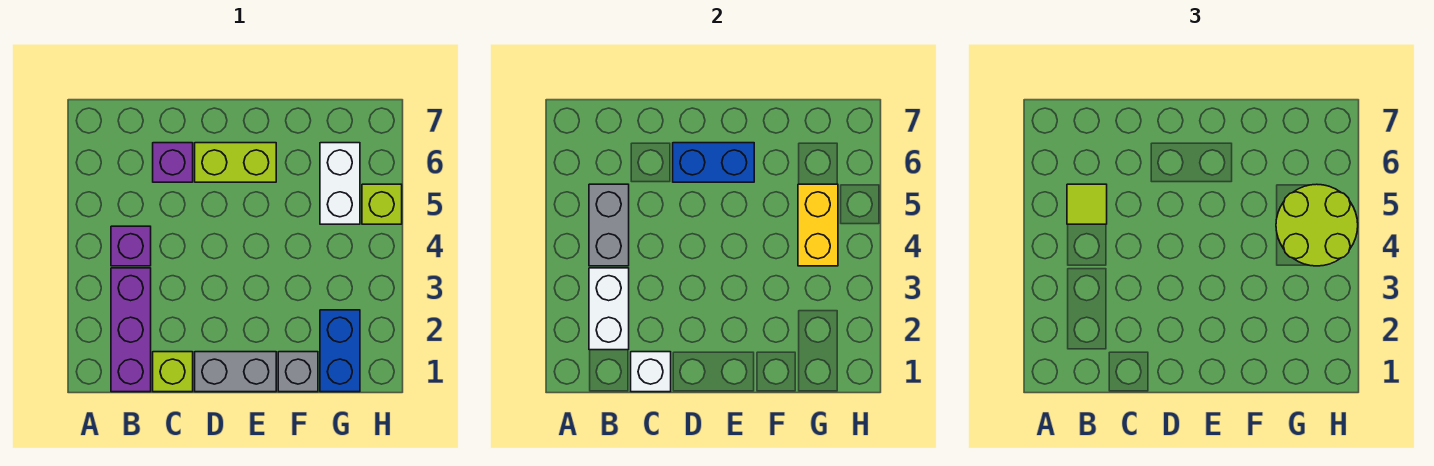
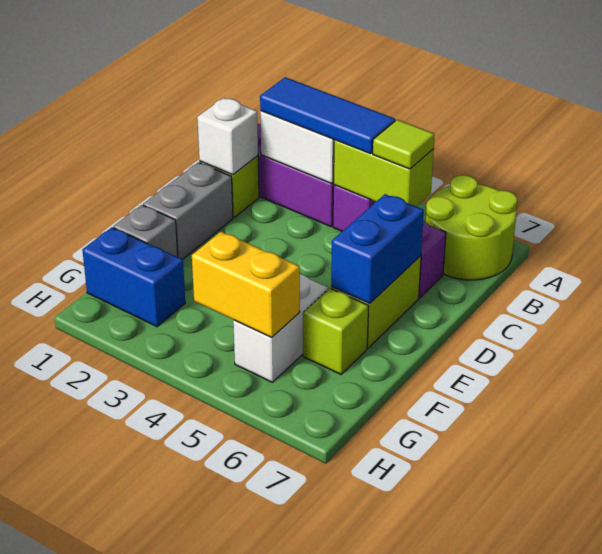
none -> blue tile B2:B4 level 3
grey brick B4:B5 level 2 -> lime brick B4:B5 level 2
lime round brick G4:H5 level 3 -> lime round brick A6:B7 level 1
white brick G5:G6 level 1 -> white brick F5:G5 level 1
lime brick H5 level 1 -> lime brick F6 level 1

